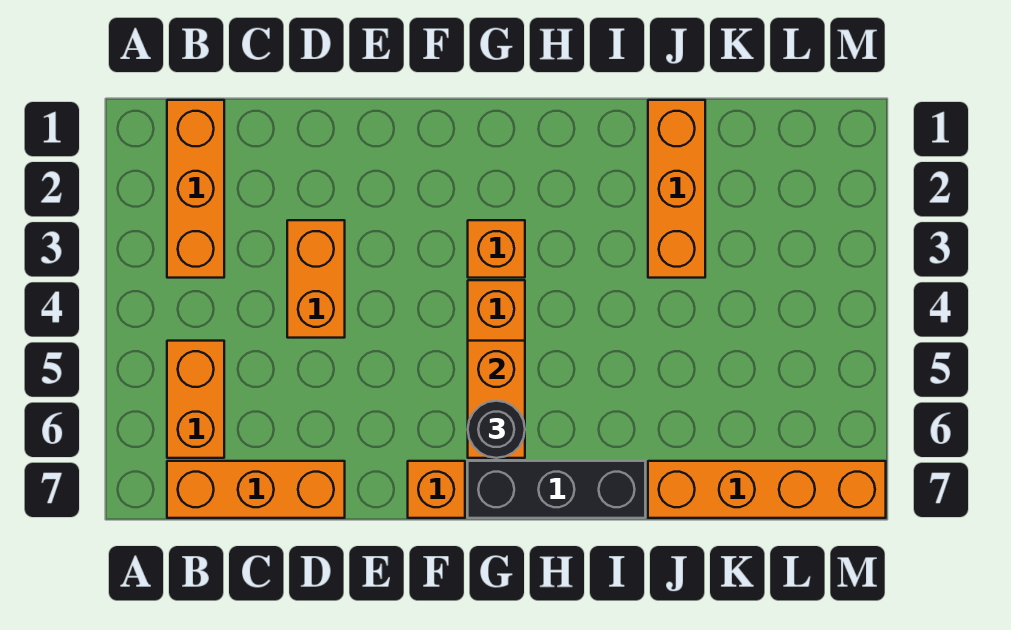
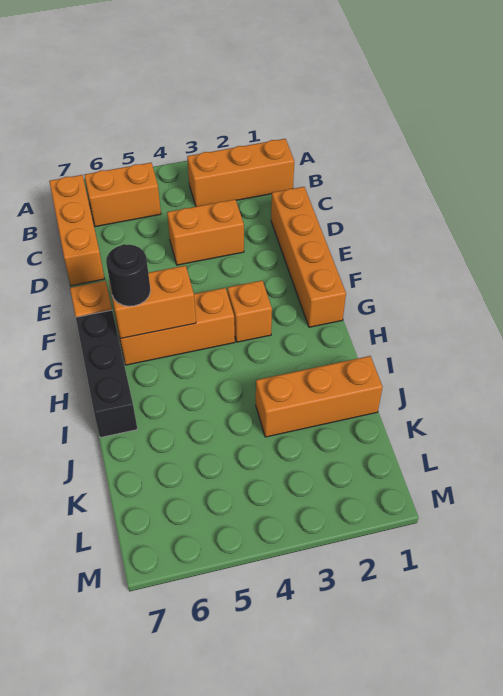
orange brick J7:M7 level 1 -> orange brick D1:G1 level 1

